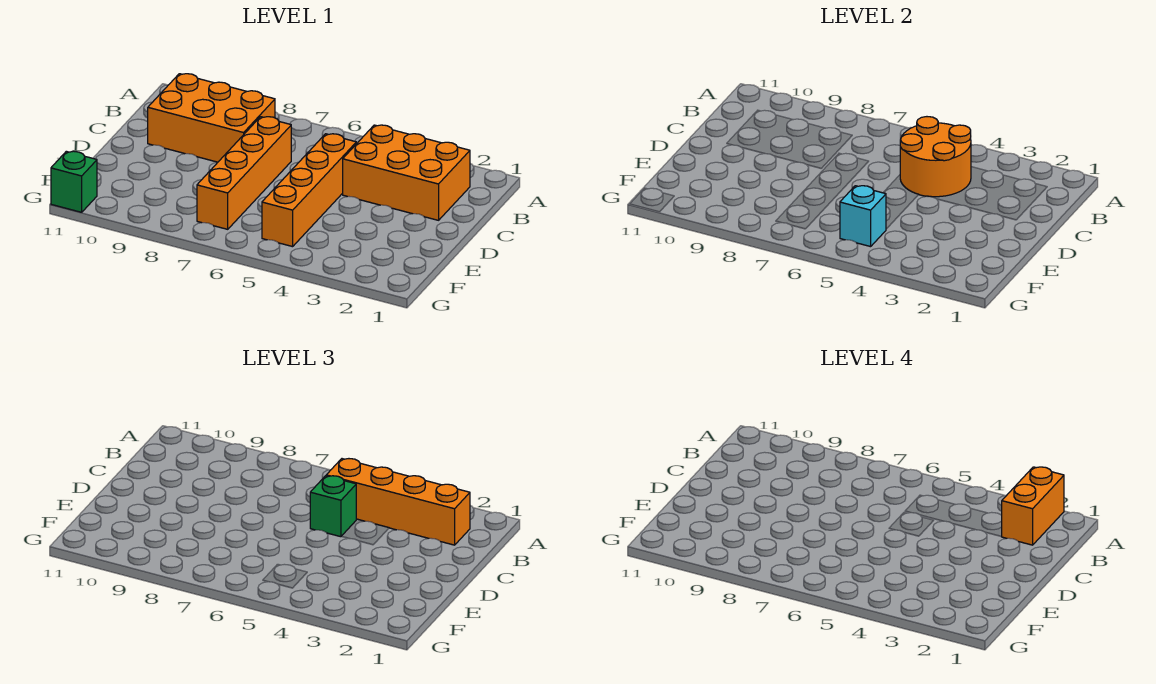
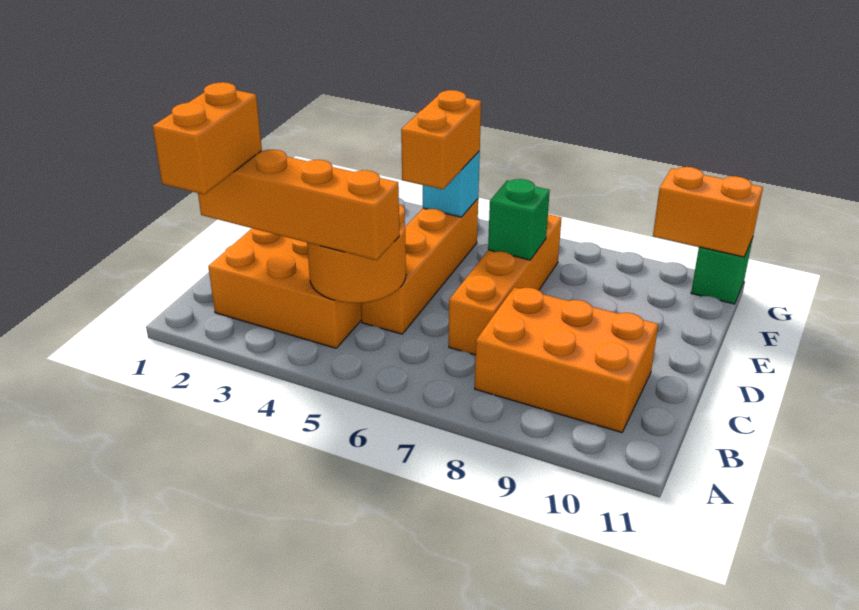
green brick C5 level 3 -> green brick E7 level 2
none -> orange brick E5:F5 level 3
none -> orange brick G10:G11 level 2

